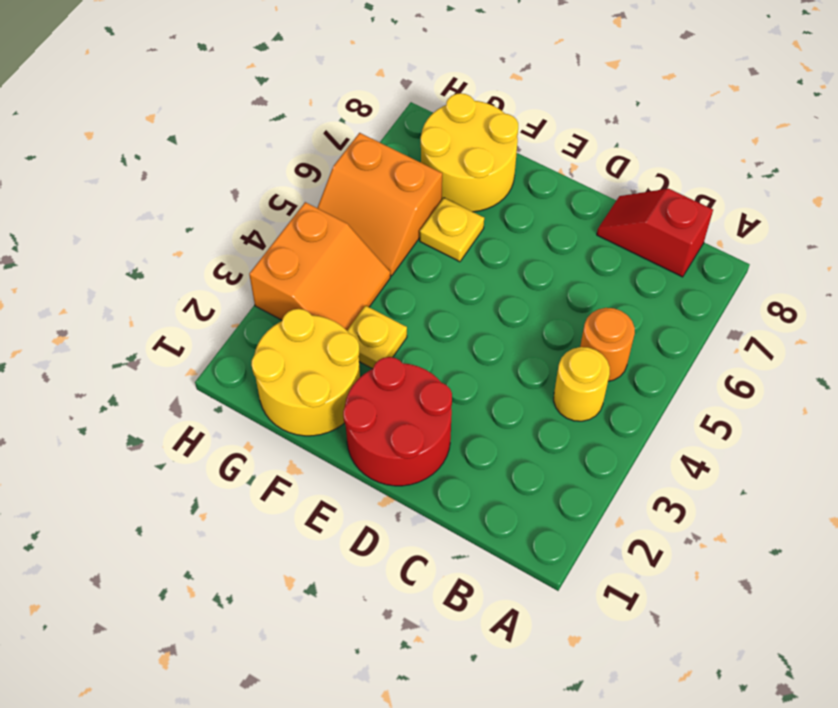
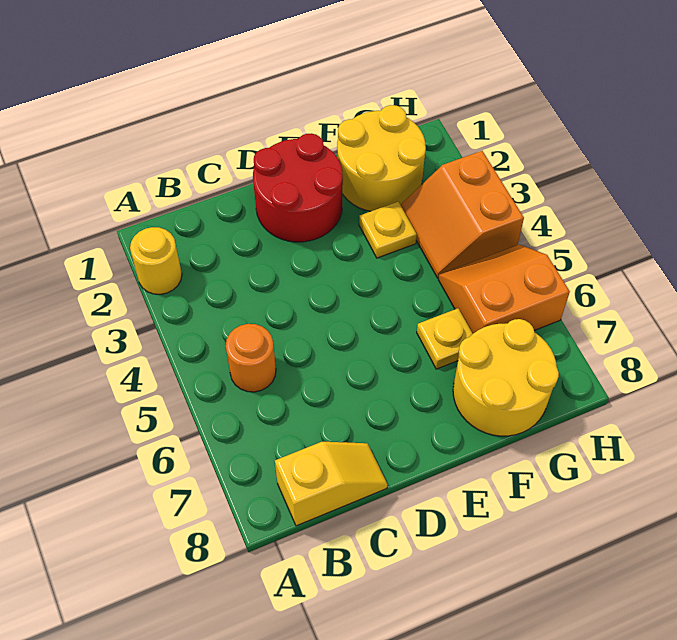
yellow round brick B4 level 1 -> yellow round brick A2 level 1
red slope B8:C8 level 1 top B -> yellow slope B8:C8 level 1 top B

